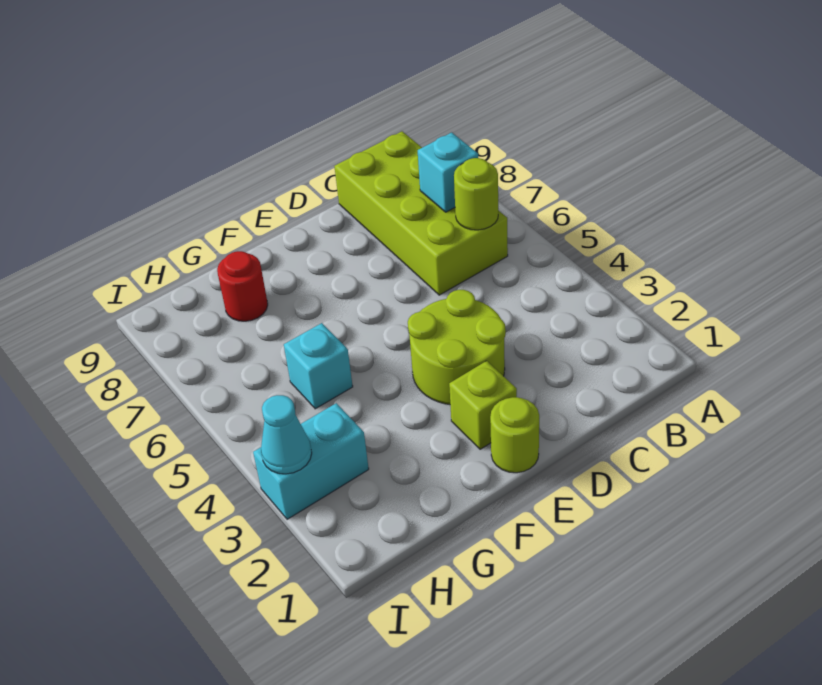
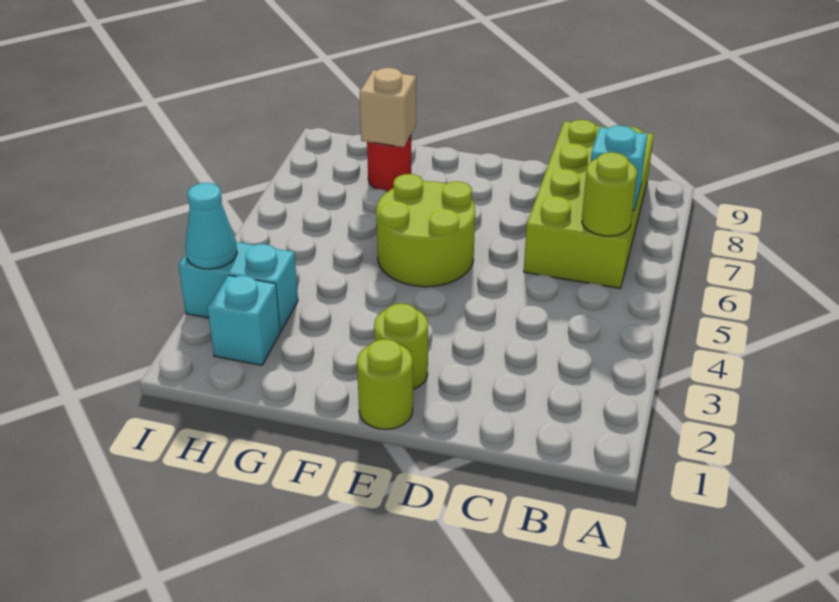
lime round brick D3:E4 level 1 -> lime round brick E5:F6 level 1
lime brick E2 level 1 -> lime round brick E2 level 1
cyan brick G5 level 1 -> cyan brick H2 level 1
none -> tan brick G8 level 2

